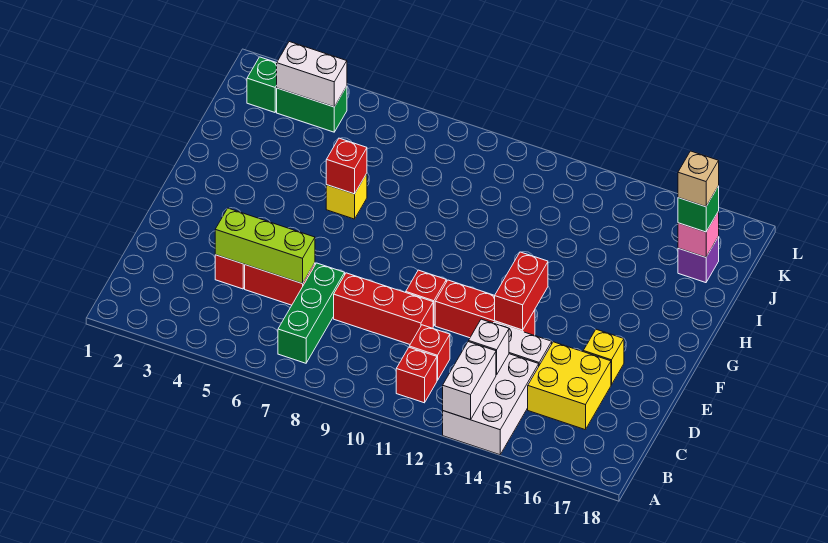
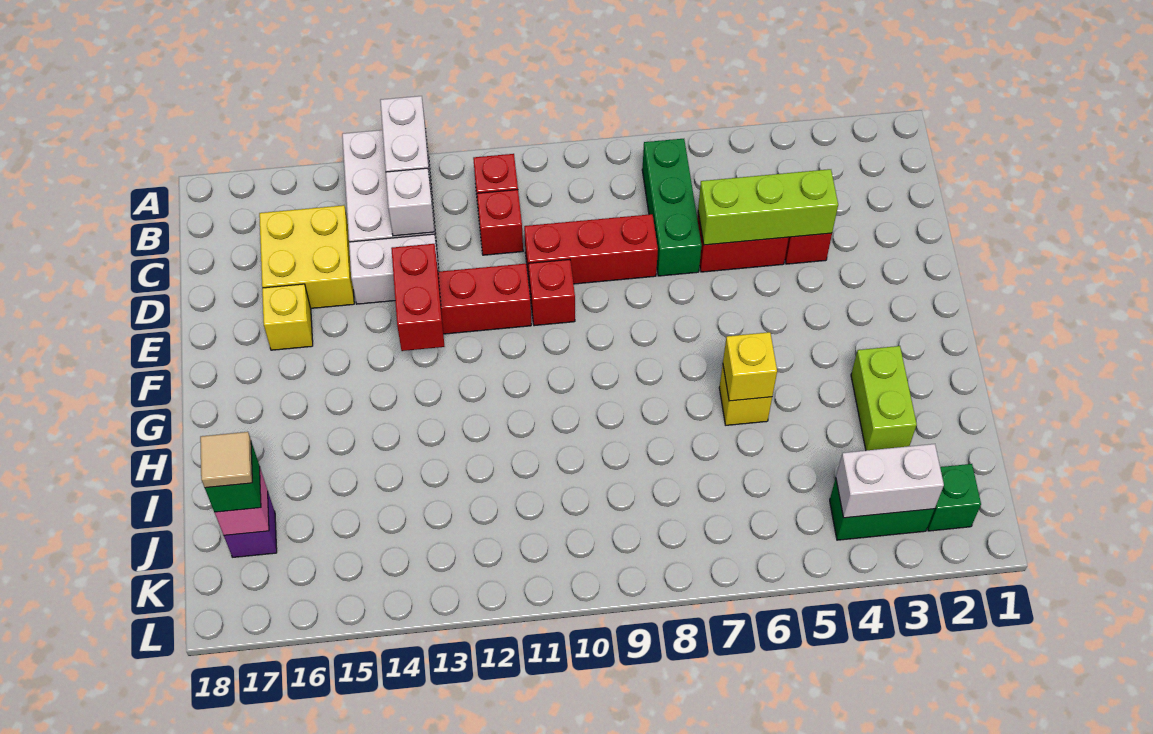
none -> lime brick H3:I3 level 1
red brick H6 level 2 -> yellow brick H6 level 2
tan brick J17 level 4 -> tan tile J17 level 4

